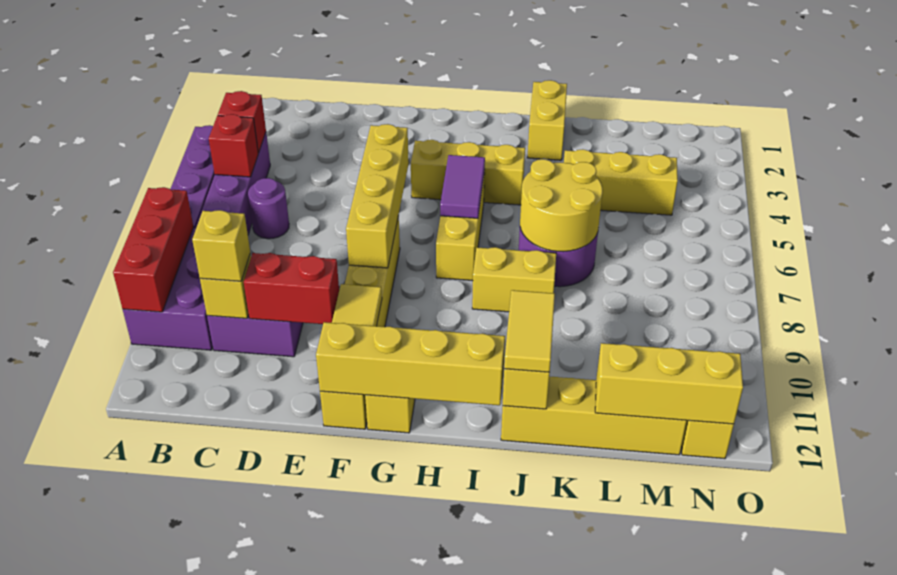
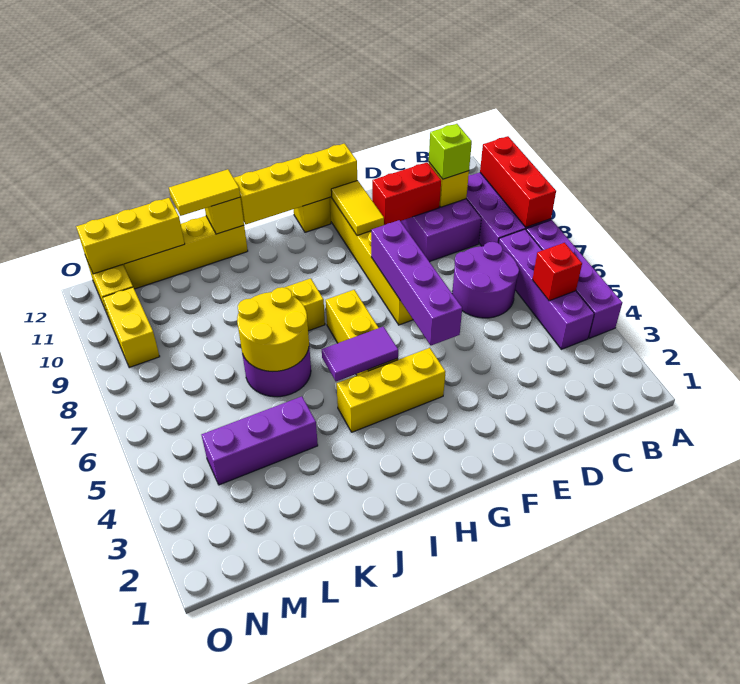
red brick B4 level 2 -> none
purple round brick C6 level 1 -> purple round brick C6:D7 level 1
yellow brick C10 level 3 -> lime brick C10 level 3
yellow brick F5:F8 level 2 -> purple brick F5:F8 level 2
purple tile H5:H6 level 2 -> purple tile H5:I5 level 2
yellow brick J1:J2 level 1 -> yellow brick N9:N10 level 1
yellow tile J11:J12 level 3 -> yellow tile J12:K12 level 3
yellow brick K4:M4 level 1 -> purple brick K4:M4 level 1

